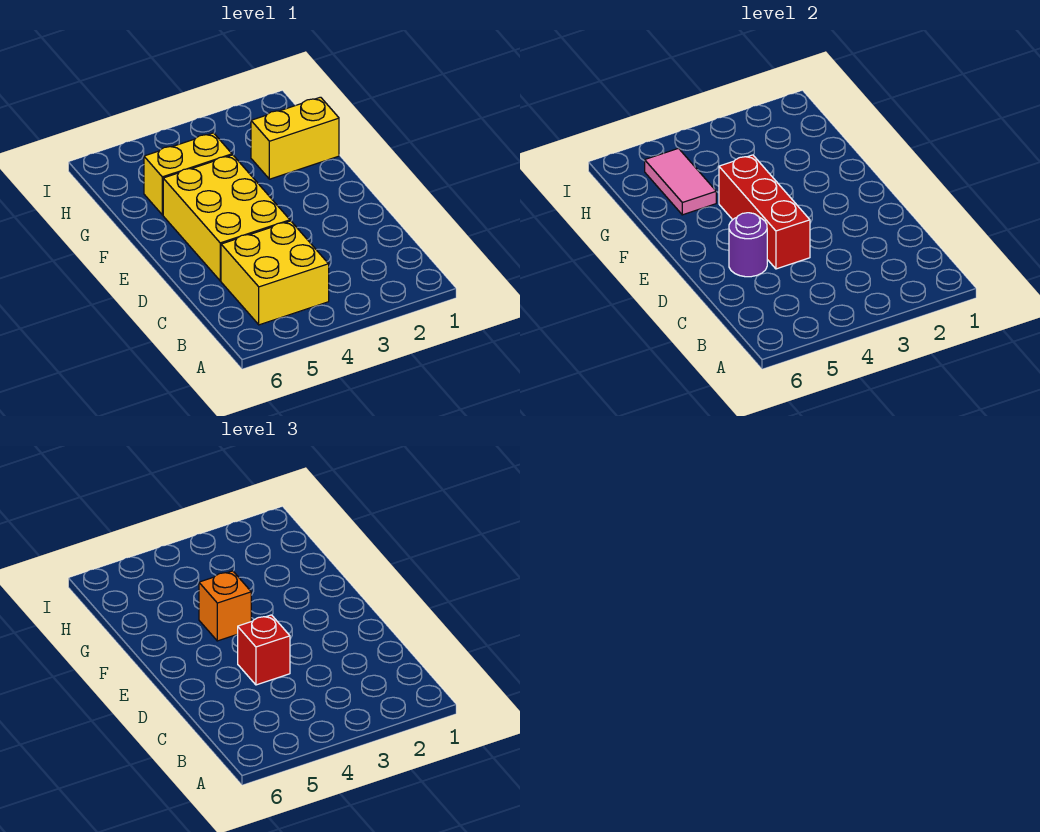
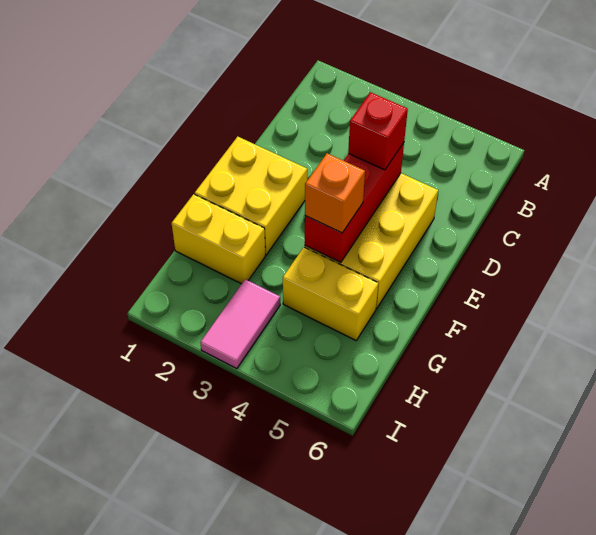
yellow brick B4:C5 level 1 -> yellow brick E1:F2 level 1
purple round brick D5 level 2 -> none
pink tile G5:H5 level 2 -> pink tile H3:I3 level 1

